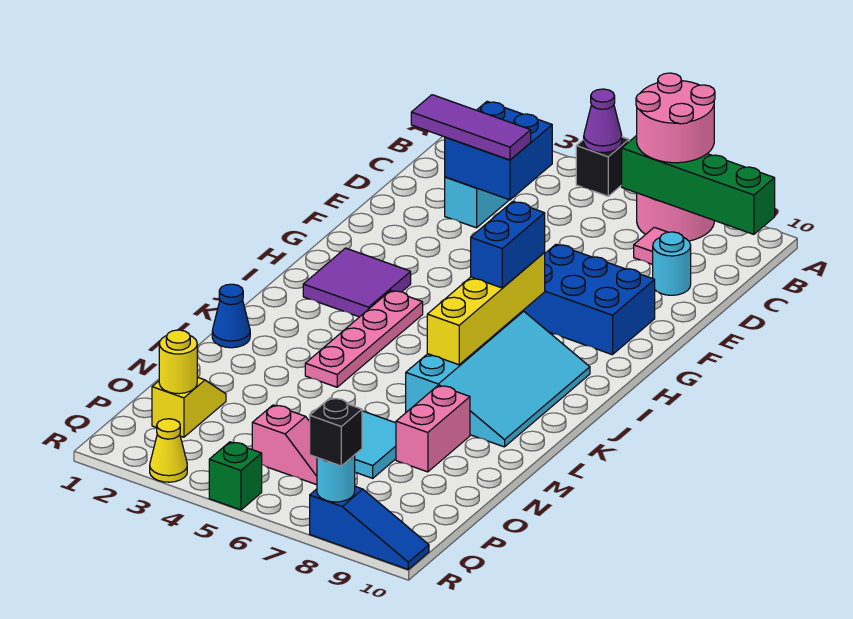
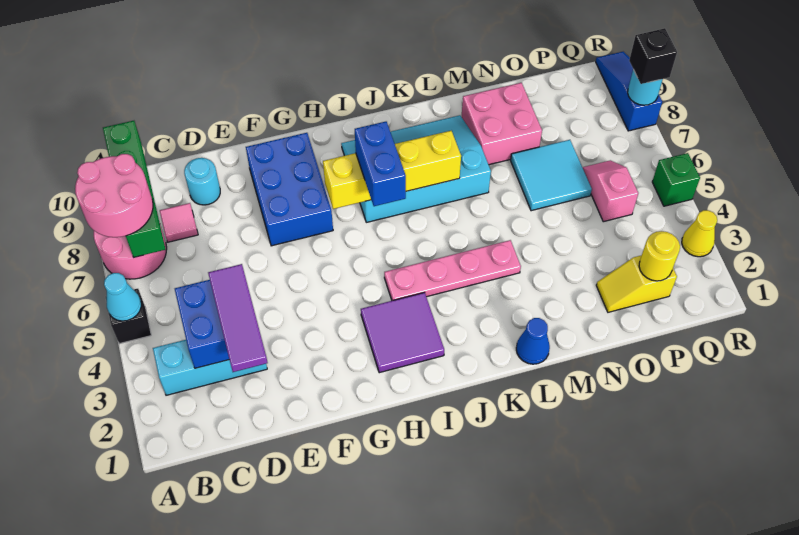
purple cone A5 level 2 -> cyan cone A5 level 2
blue brick H7:I7 level 3 -> blue brick I6:I7 level 3
pink brick M8:N8 level 1 -> pink brick M8:N9 level 1

